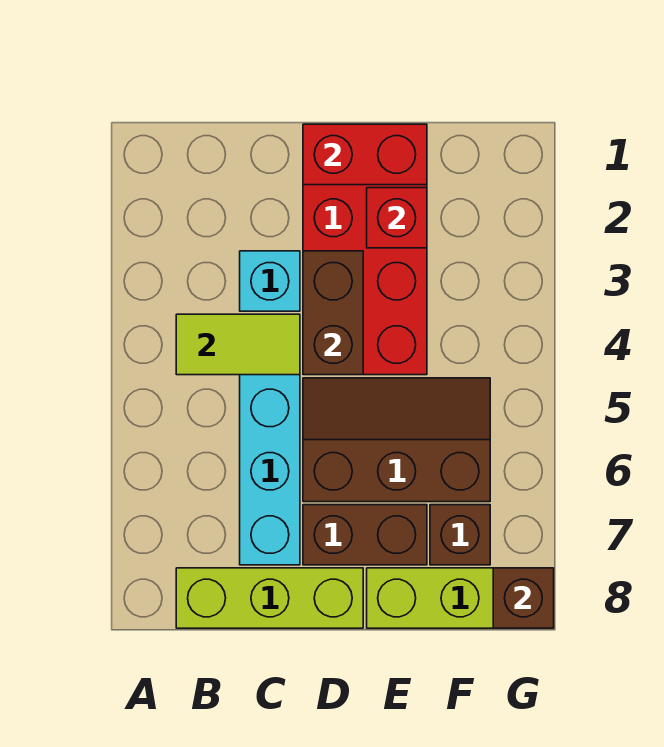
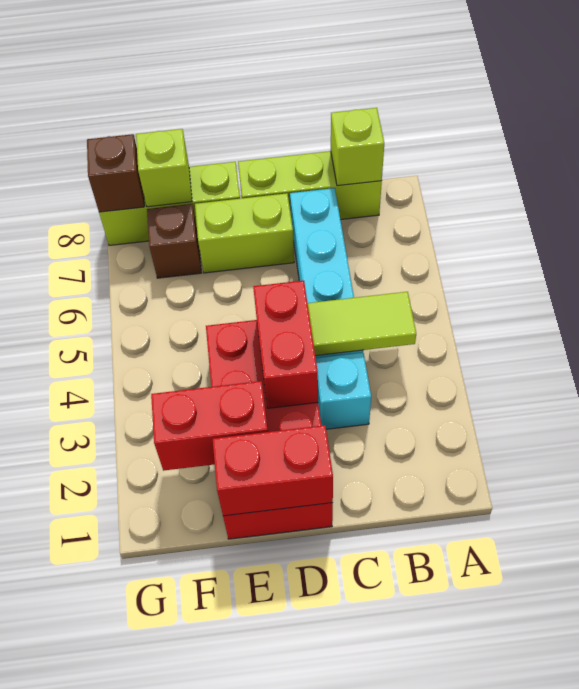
none -> lime brick B8 level 2
brown brick D3:D4 level 2 -> red brick D3:D4 level 2
brown slope D5:F6 level 1 top 6 -> none
brown brick D7:E7 level 1 -> lime brick D7:E7 level 1
red brick E2 level 2 -> red brick E2:F2 level 2
none -> lime brick F8 level 2

